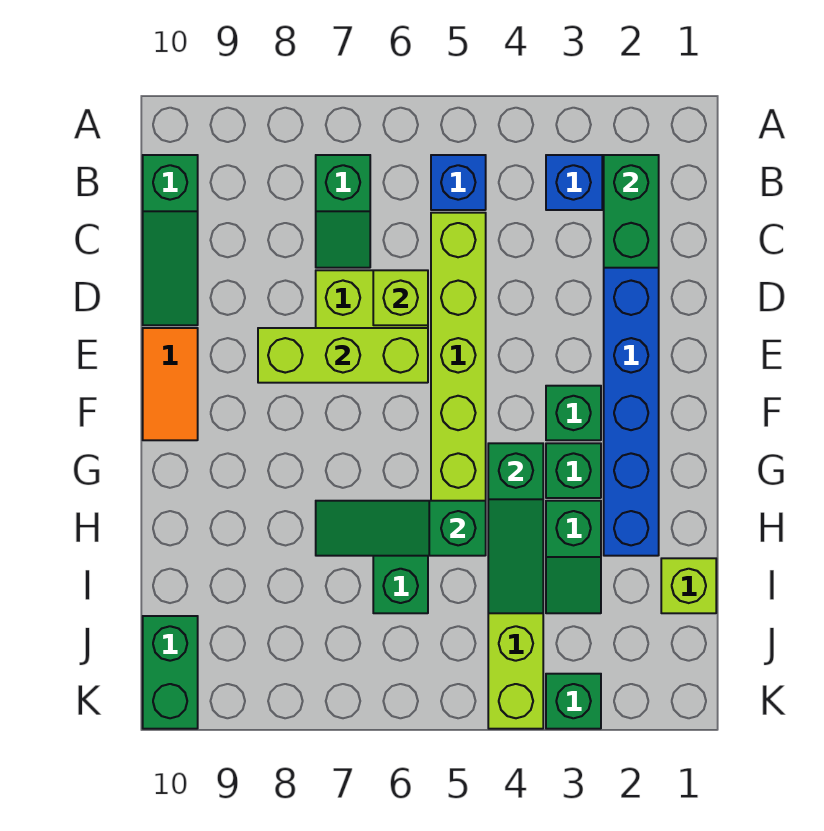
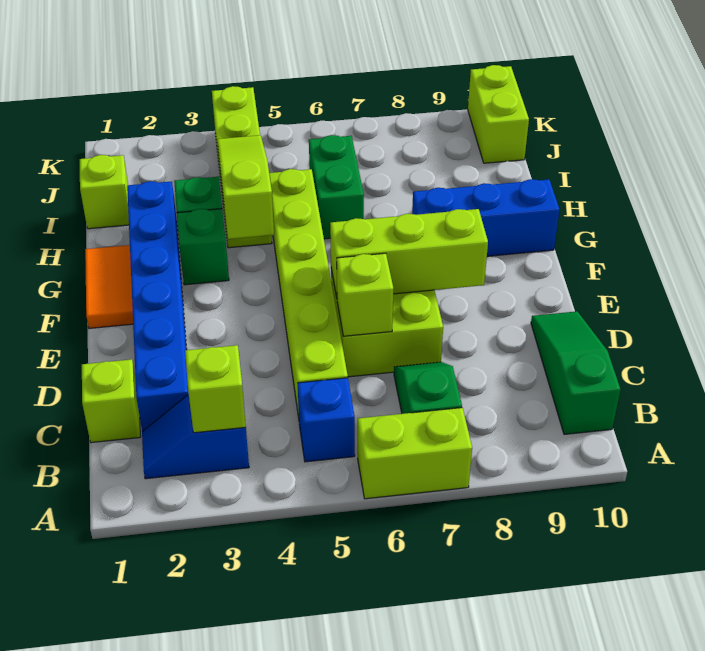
none -> lime brick A6:A7 level 1
green brick B2:C2 level 2 -> none
none -> lime brick B3 level 2
none -> lime brick C1 level 1
orange tile E10:F10 level 1 -> orange tile F1:G1 level 1
green brick F3 level 1 -> none
green slope G4:I4 level 2 top G -> lime slope G4:I4 level 2 top G
none -> blue brick G8:G10 level 1
green slope H5:H7 level 2 top 5 -> none
green brick J10:K10 level 1 -> lime brick J10:K10 level 1
green brick K3 level 1 -> none

